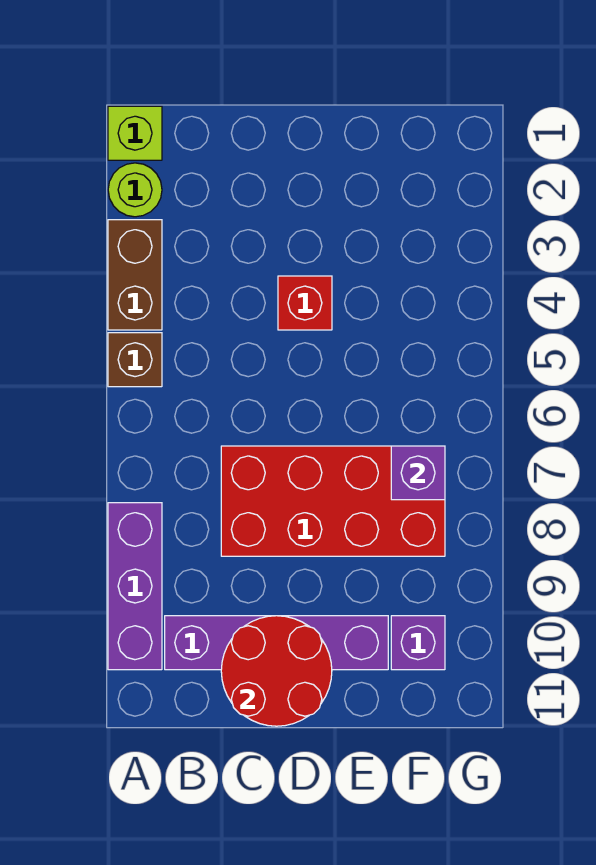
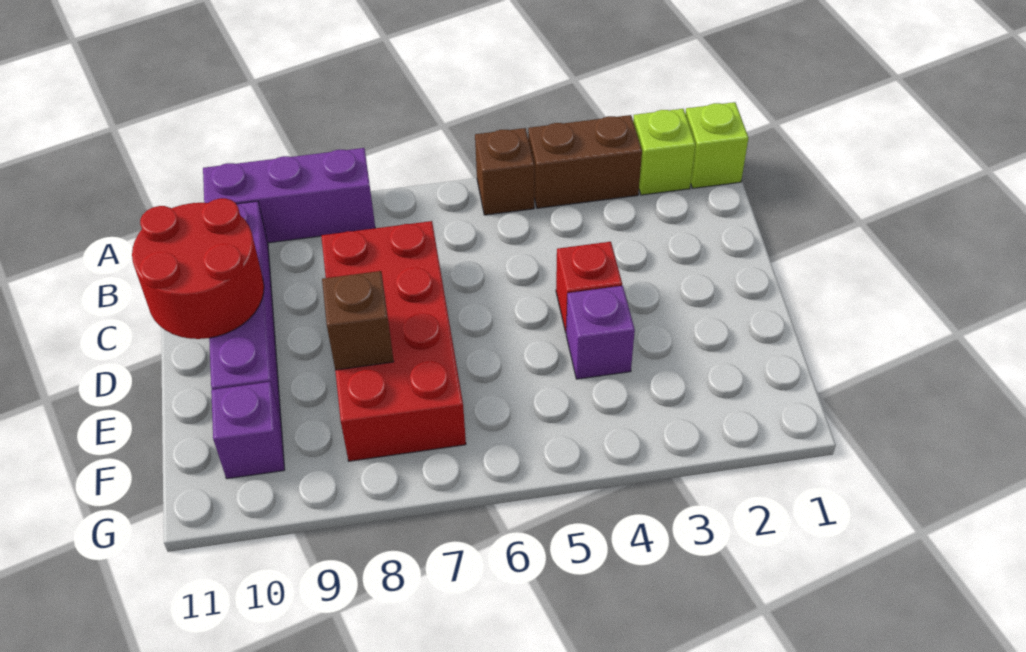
lime round brick A2 level 1 -> lime brick A2 level 1
none -> brown brick E8 level 2
purple brick F7 level 2 -> purple brick E4 level 1

